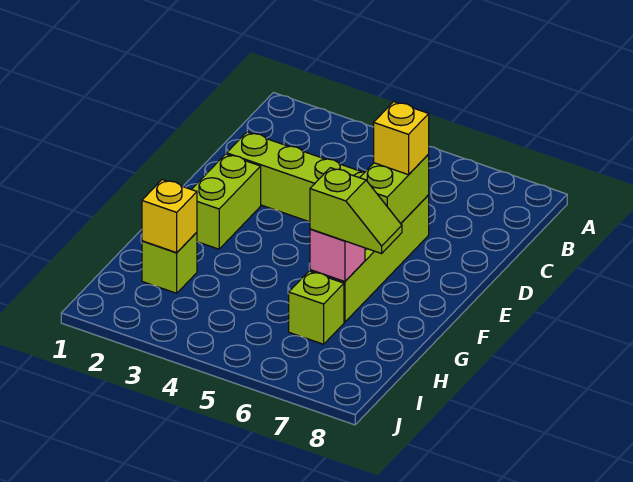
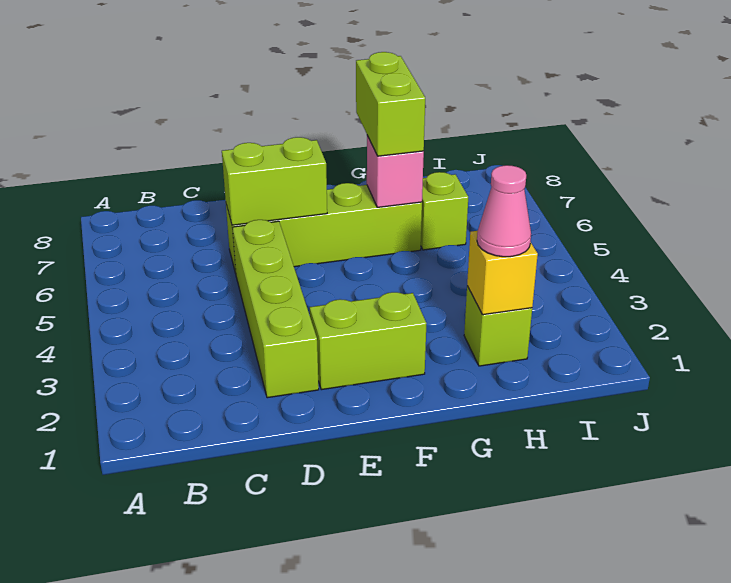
yellow brick D6 level 3 -> none
lime slope G6:G7 level 3 top 6 -> lime brick G6:G7 level 3
none -> pink cone H2 level 3

